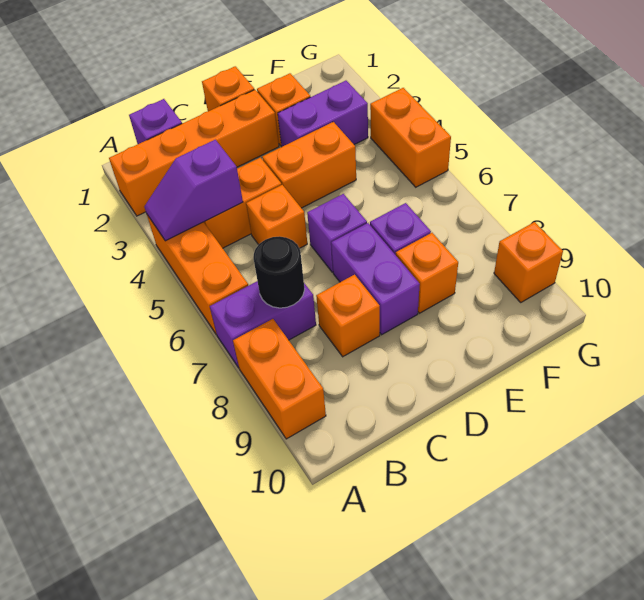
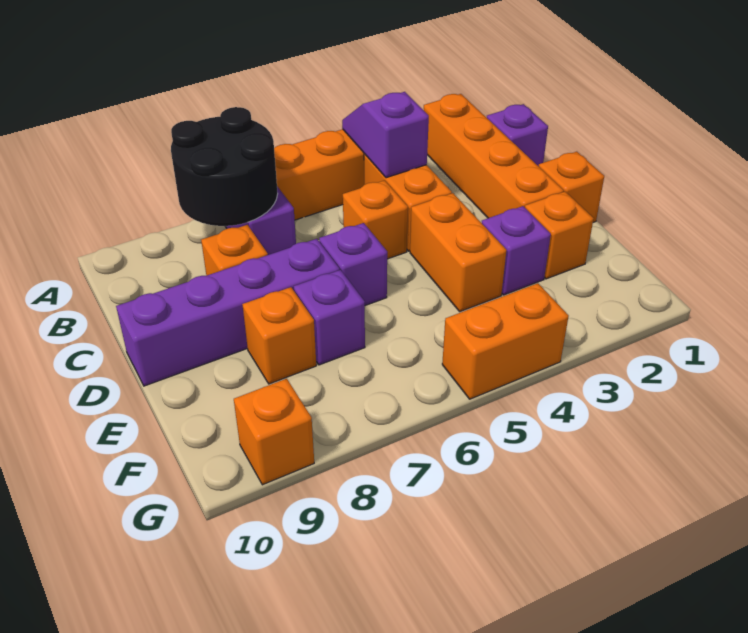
orange brick A8:A9 level 1 -> none
black round brick B7 level 2 -> black round brick A7:B8 level 2
purple brick D7:D8 level 1 -> purple brick D7:D10 level 1
purple brick E3:F3 level 1 -> purple brick E3 level 1

